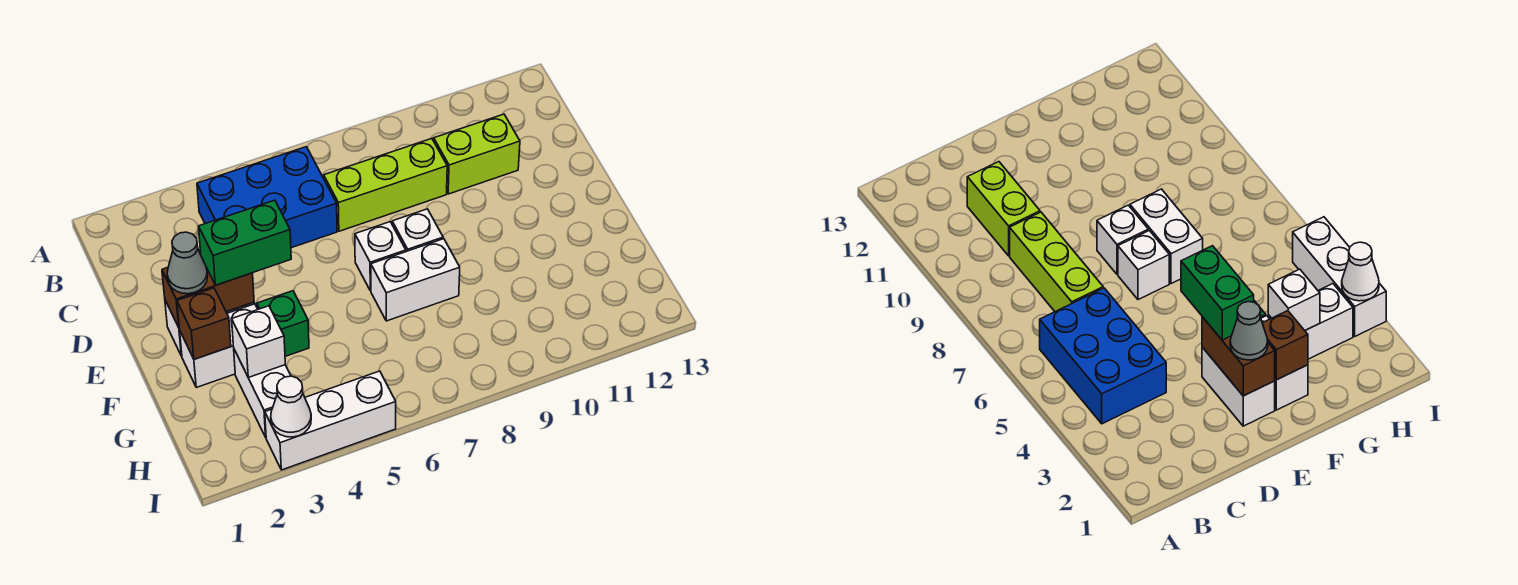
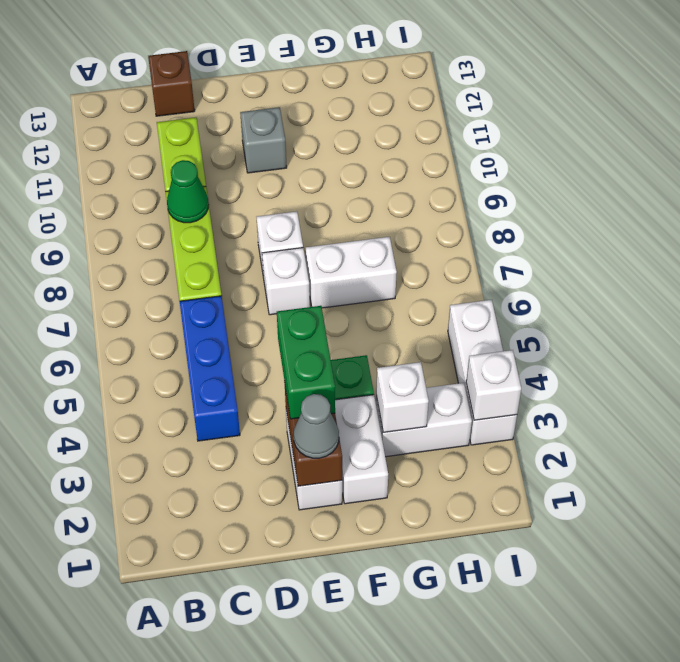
blue brick B4:C6 level 1 -> blue brick C4:C6 level 1
none -> green cone C9 level 2
none -> grey brick E11 level 1
brown brick F2 level 2 -> brown brick C13 level 1
white brick F7:F8 level 1 -> white brick F7:G7 level 1
white cone I3 level 2 -> white brick I3 level 2

